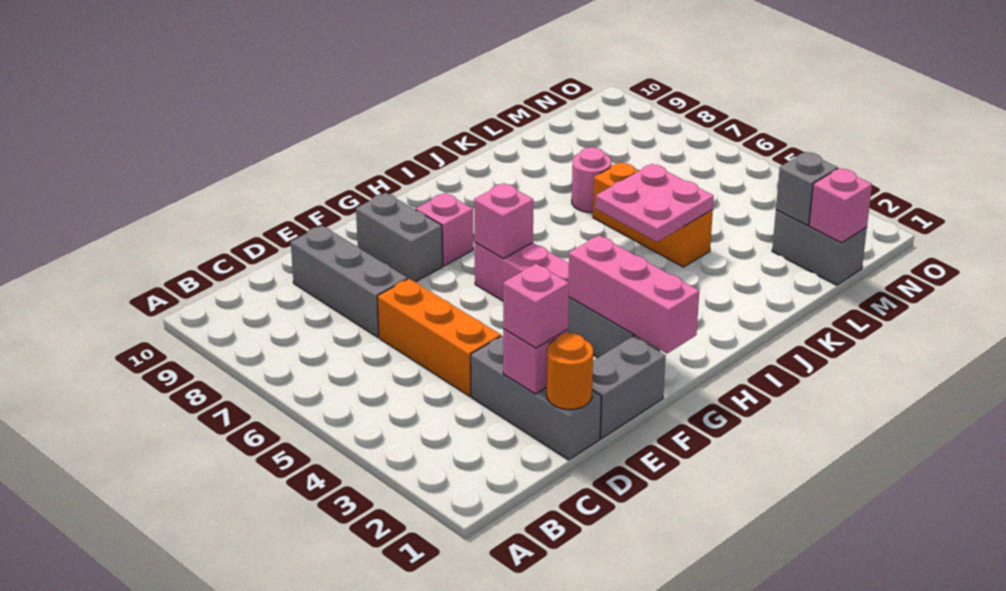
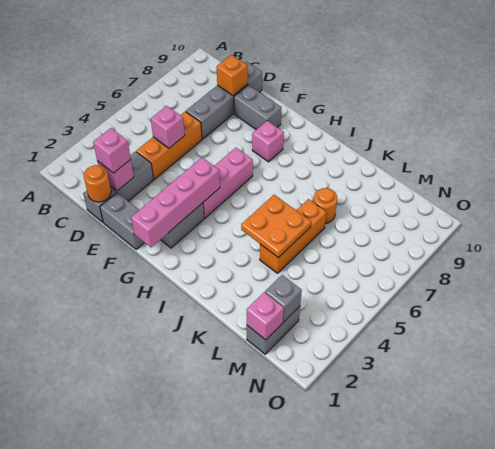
grey brick D7:D9 level 1 -> grey brick D7:D10 level 1
none -> orange brick D9 level 2
grey brick F8:F9 level 1 -> grey brick E9:F9 level 1
pink brick G1:G3 level 2 -> pink brick G1:G4 level 2
pink brick G6 level 2 -> pink brick D5 level 2
pink plate J4:K5 level 2 -> orange plate J4:K5 level 2
pink round brick K7 level 1 -> orange round brick K7 level 1

